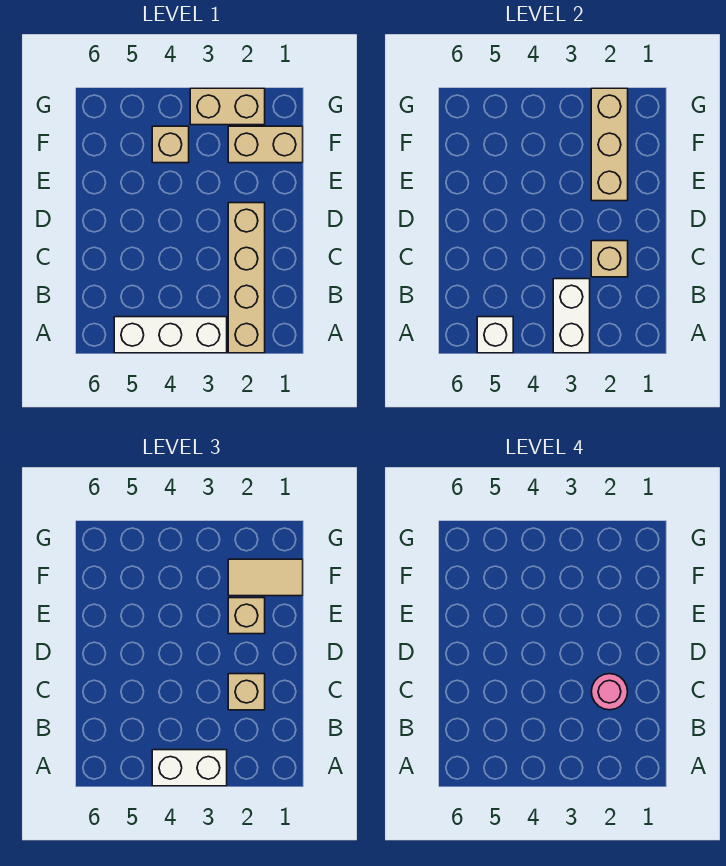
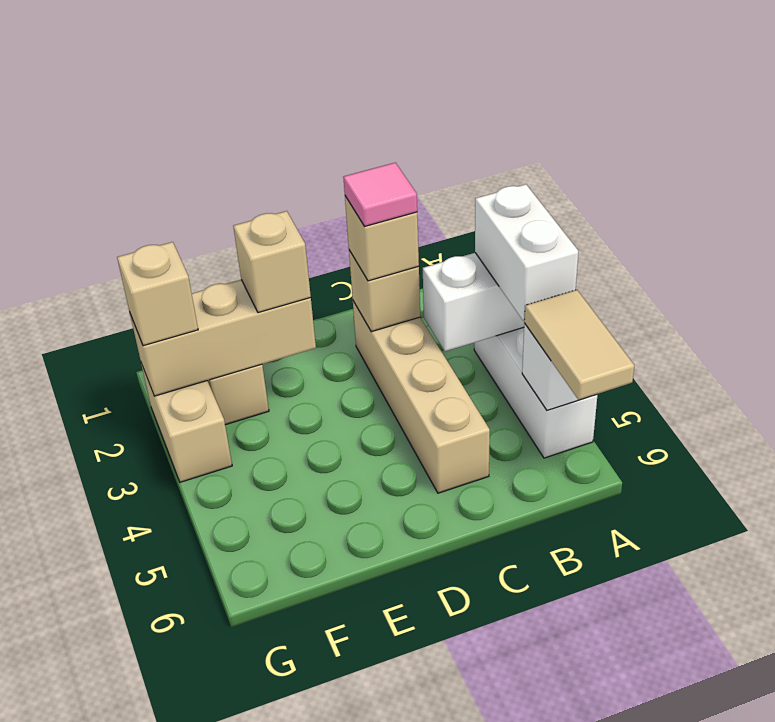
tan brick A2:D2 level 1 -> tan brick C2:C5 level 1
pink round brick C2 level 4 -> pink tile C2 level 4
tan tile F1:F2 level 3 -> tan tile A5:A6 level 3
tan brick F4 level 1 -> tan brick G2 level 3

